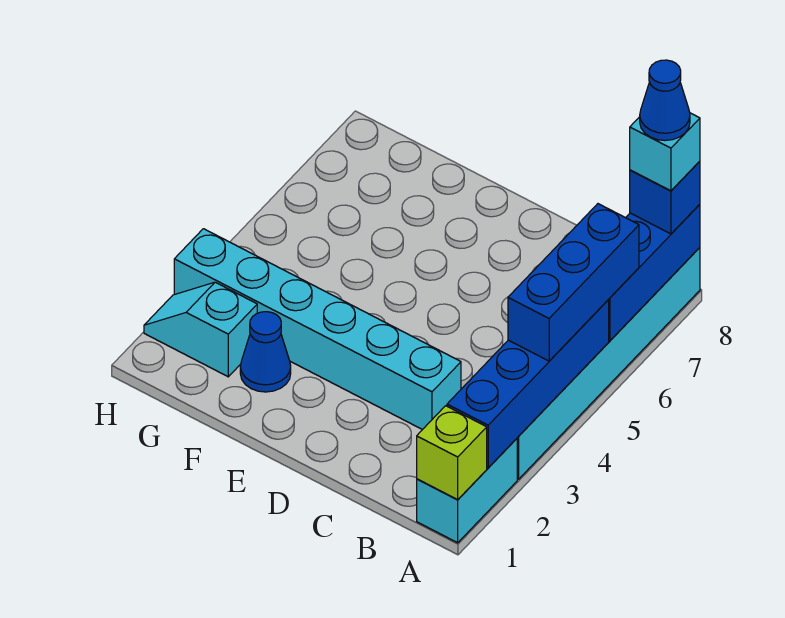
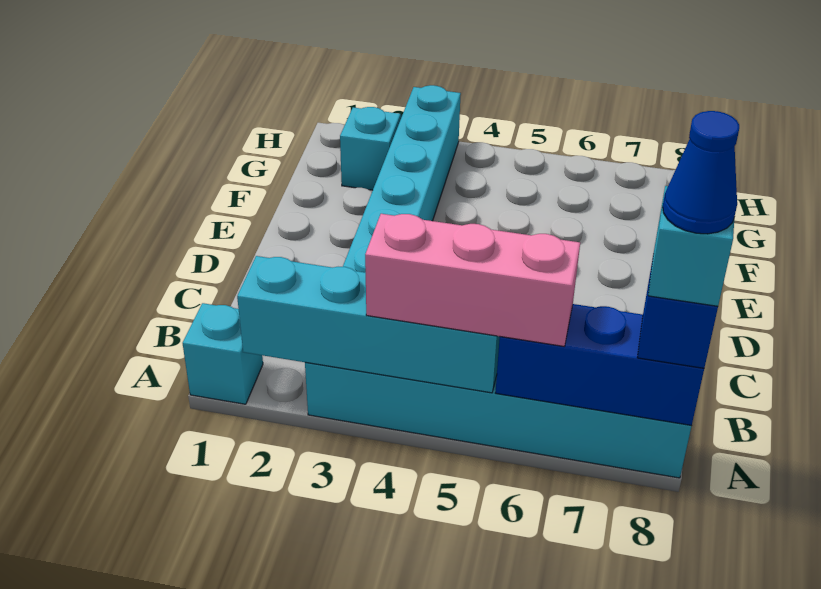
cyan brick A1:A2 level 1 -> cyan brick A1 level 1
lime brick A1 level 2 -> none
blue brick A2:A5 level 2 -> cyan brick A2:A5 level 2
blue brick A4:A6 level 3 -> pink brick A4:A6 level 3
blue cone F2 level 1 -> none

